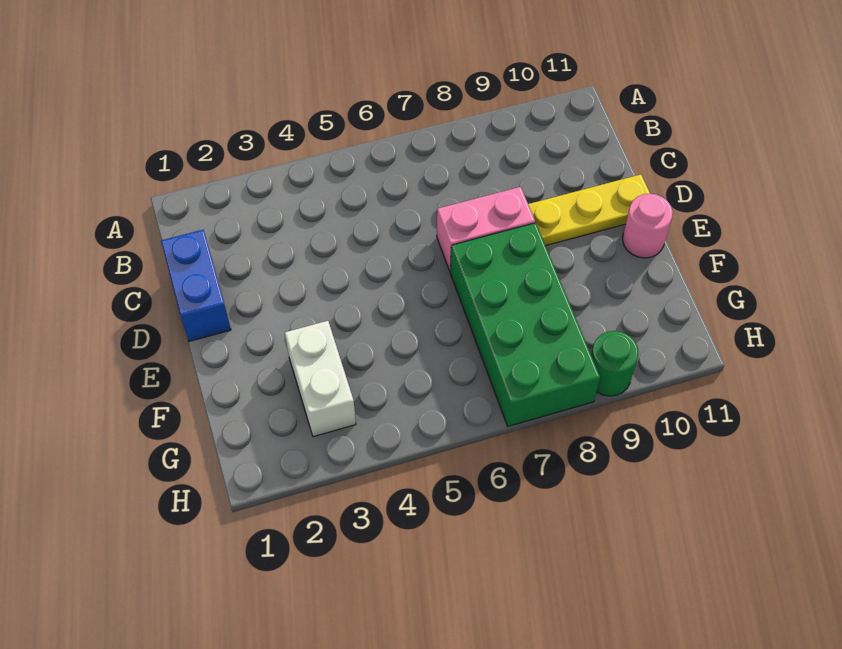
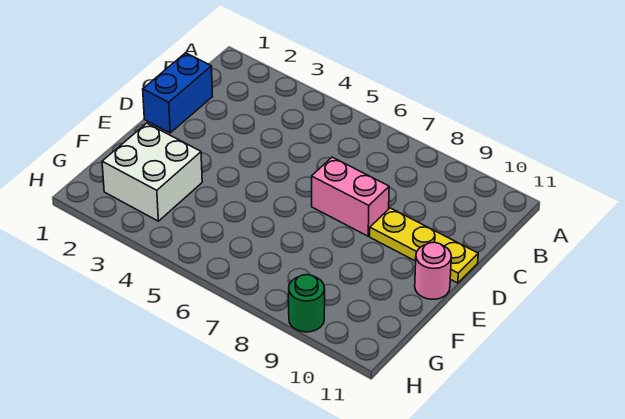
green brick E7:H8 level 1 -> none
white brick F3:G3 level 1 -> white brick F2:G3 level 1

